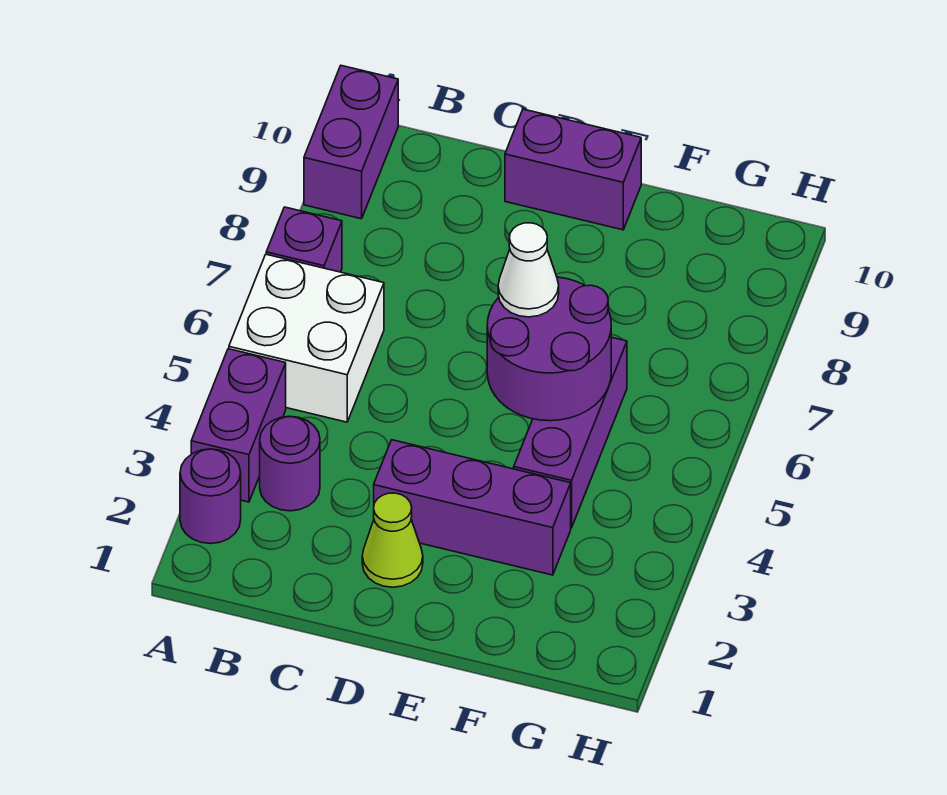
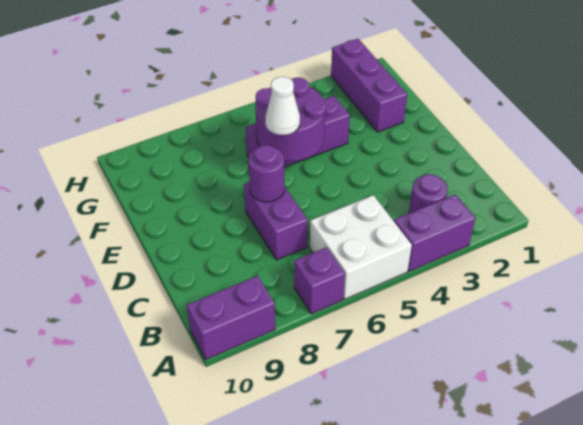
purple round brick A2 level 1 -> purple round brick D7 level 2
lime cone D2 level 1 -> none
purple brick D3:F3 level 1 -> purple brick F2:H2 level 1
purple brick D10:E10 level 1 -> purple brick C7:D7 level 1

